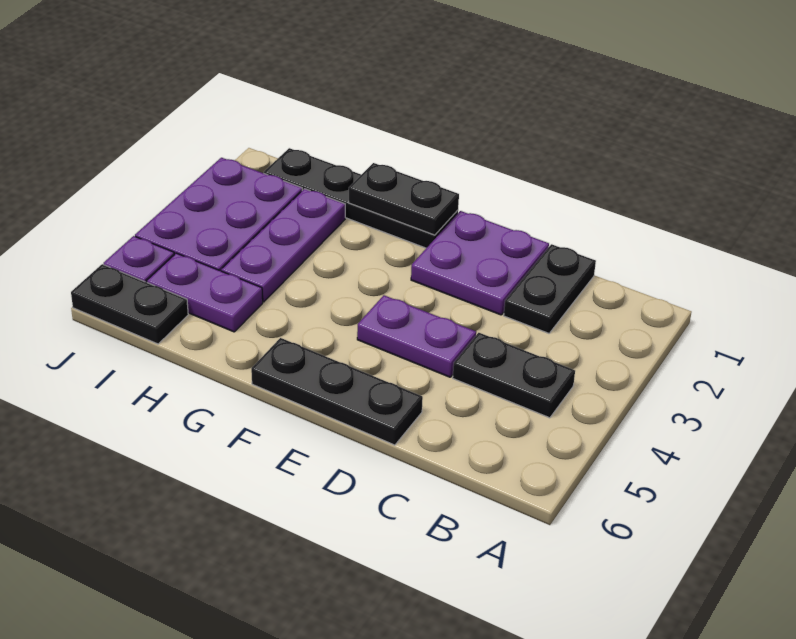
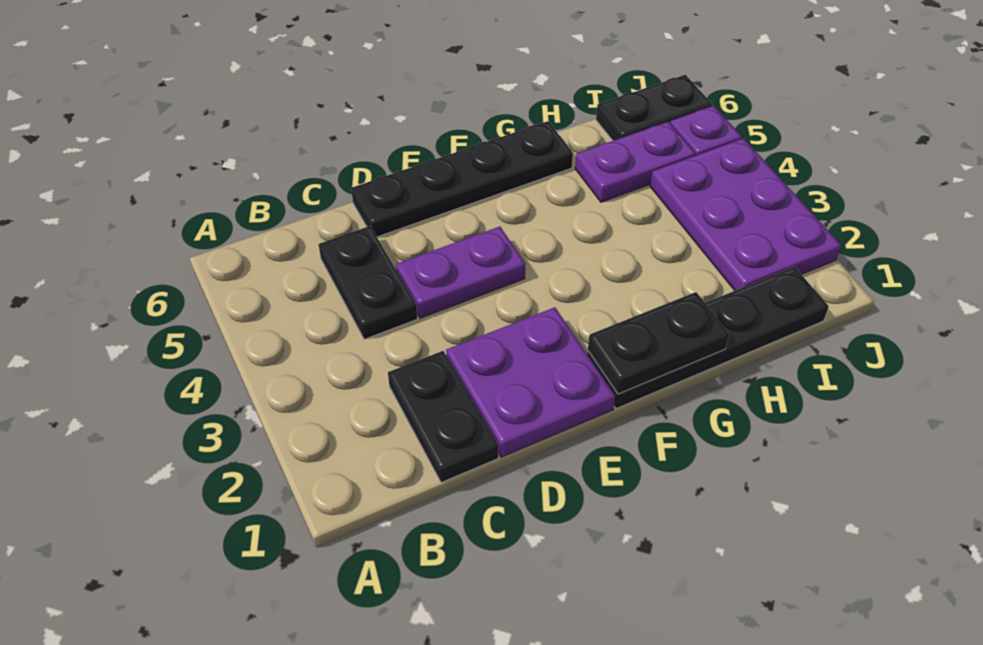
black plate B4:C4 level 1 -> black plate C4:C5 level 1
black plate D6:F6 level 1 -> black plate D6:G6 level 1
purple plate H2:H4 level 1 -> none

